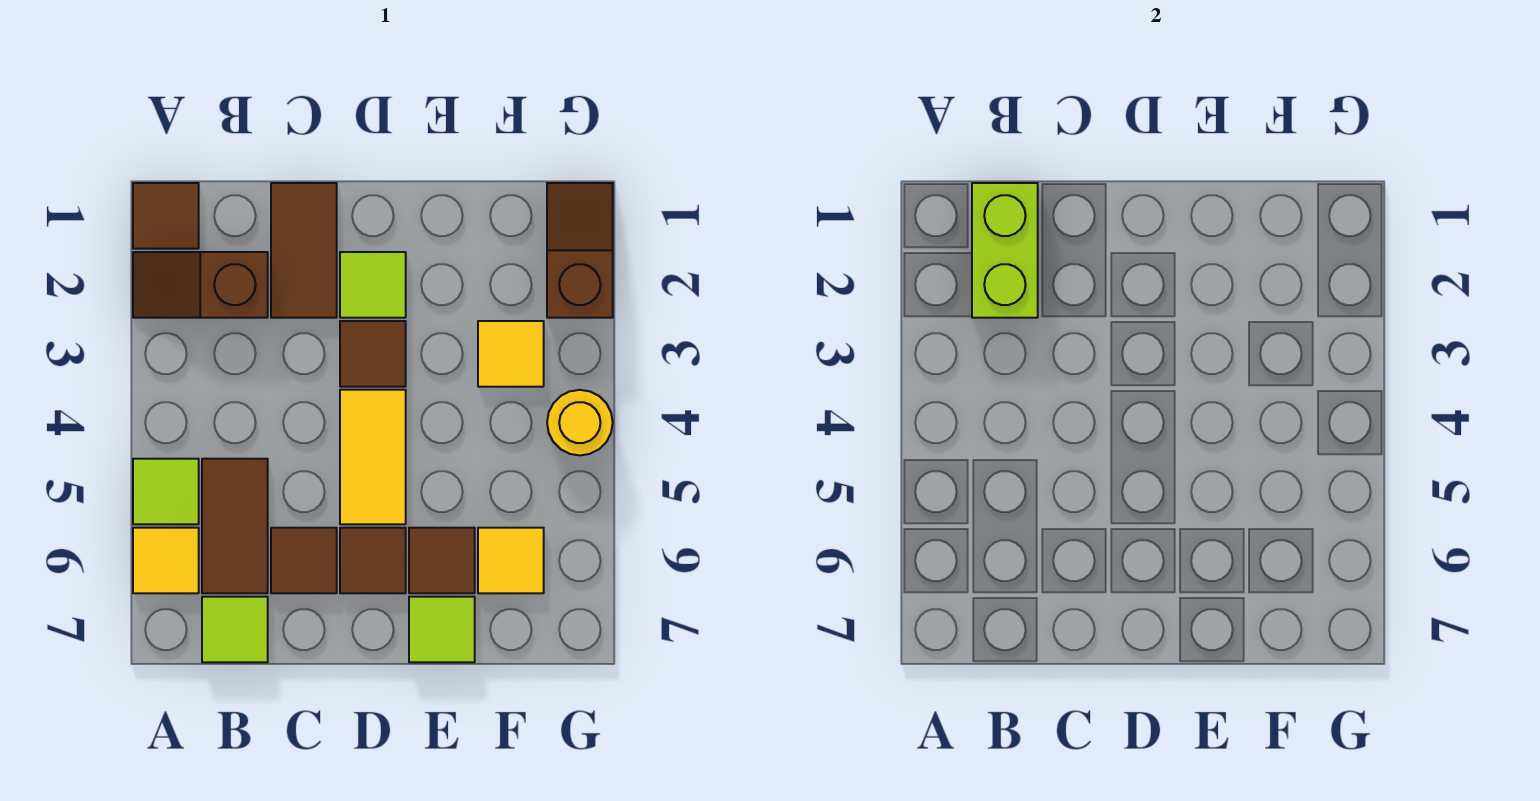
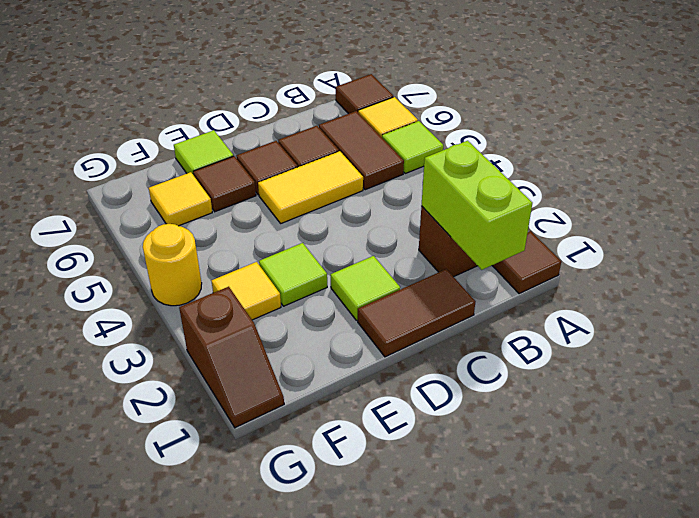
lime tile B7 level 1 -> lime tile E3 level 1
brown tile C1:C2 level 1 -> brown tile C1:D1 level 1
brown tile D3 level 1 -> brown tile A7 level 1
yellow tile D4:D5 level 1 -> yellow tile C5:D5 level 1

